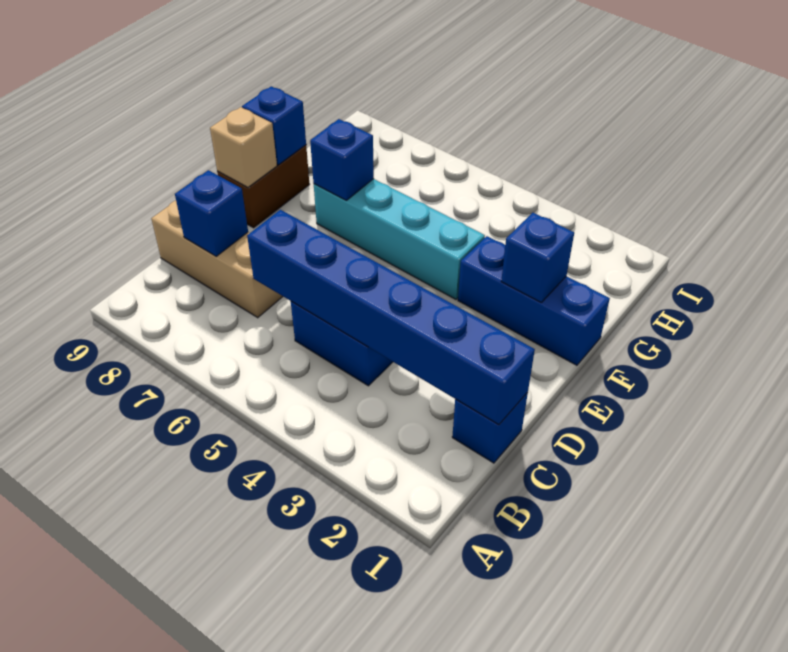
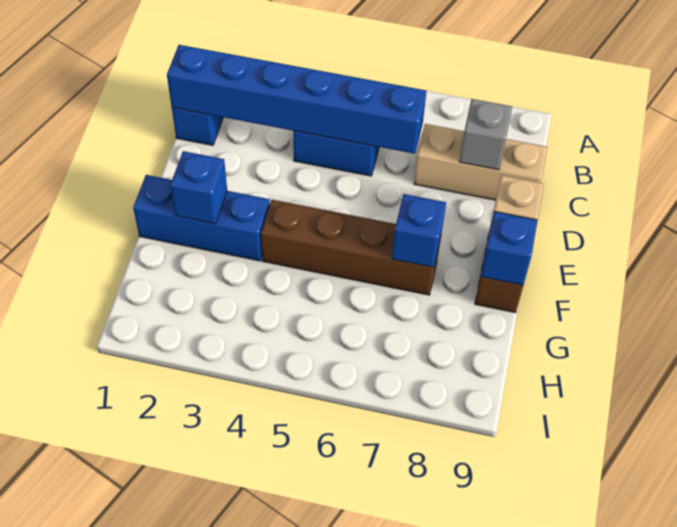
blue brick C8 level 2 -> grey brick C8 level 2
cyan brick F4:F7 level 1 -> brown brick F4:F7 level 1

